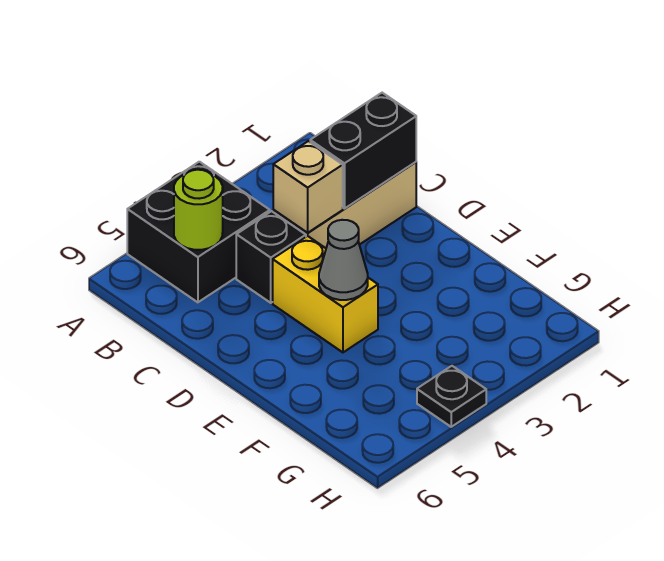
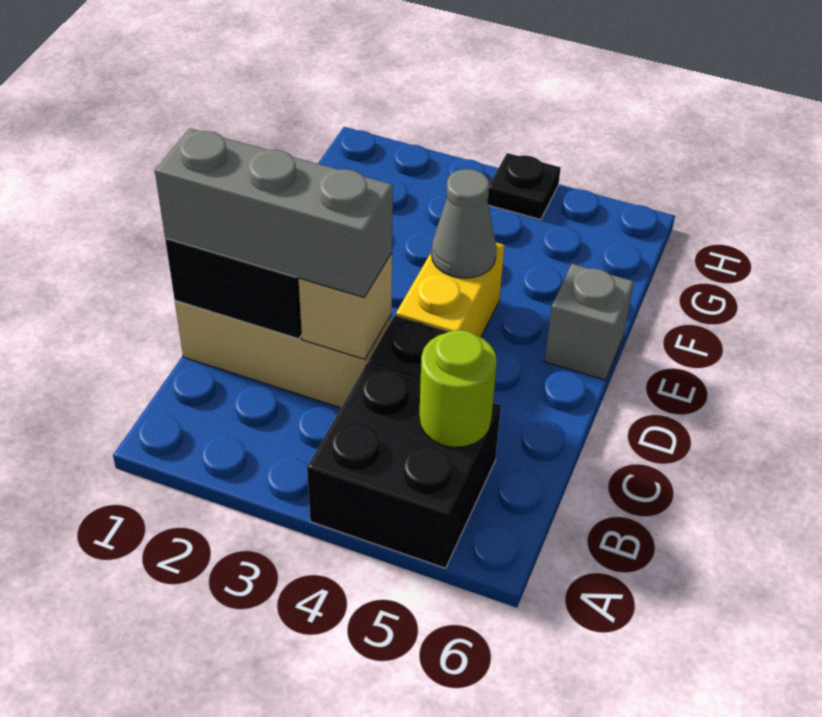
none -> grey brick C1:C3 level 3
none -> grey brick E6 level 1

